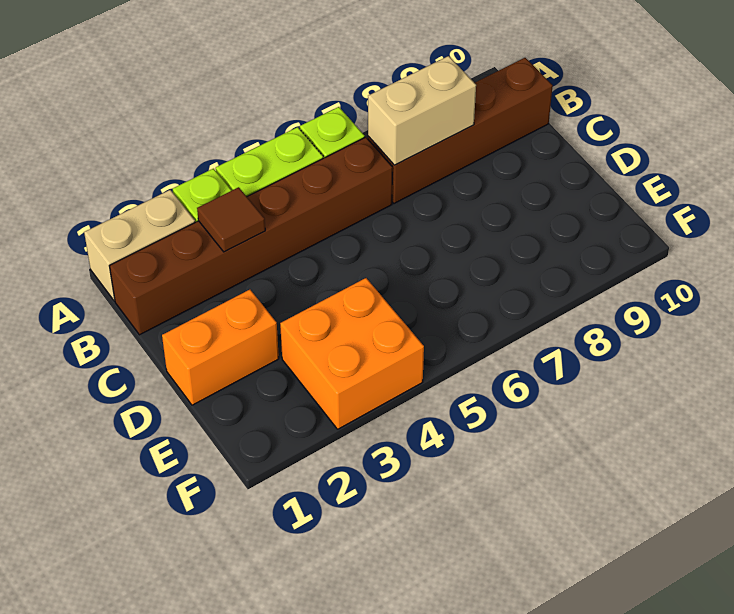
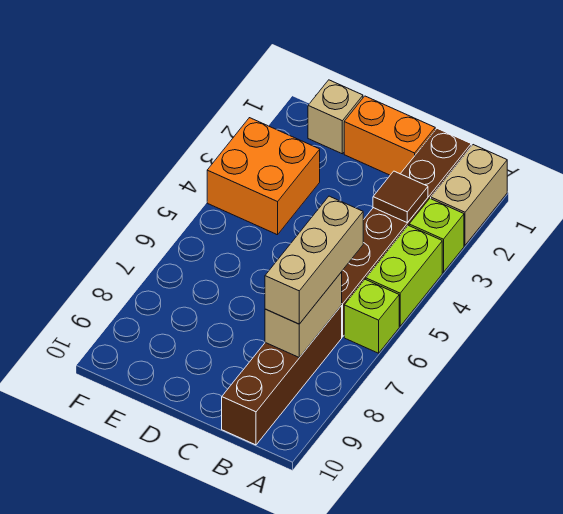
none -> tan brick B6:B8 level 3
orange brick D1:D2 level 1 -> orange brick C1:D1 level 1
none -> tan brick E1 level 1

